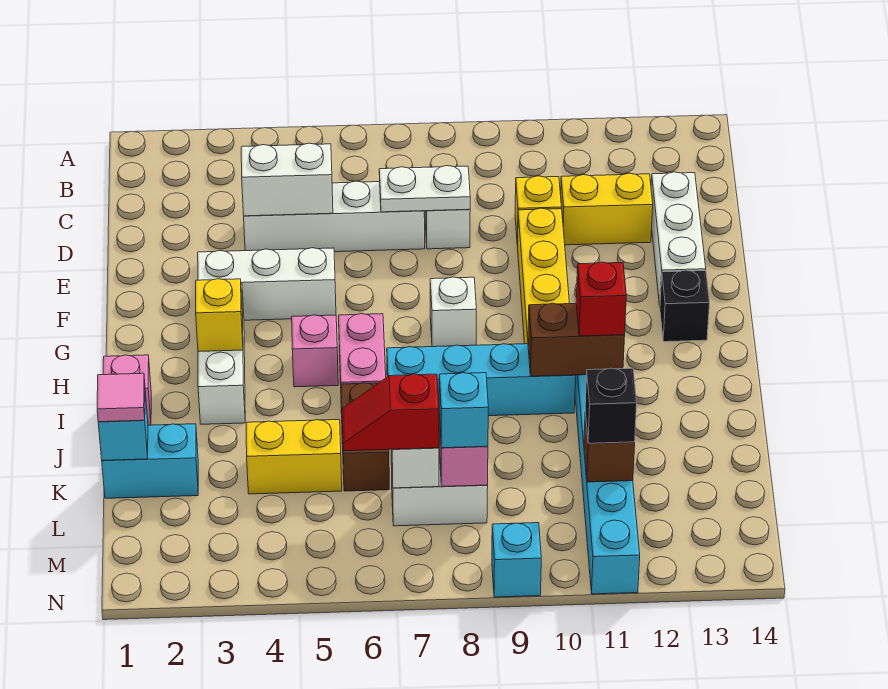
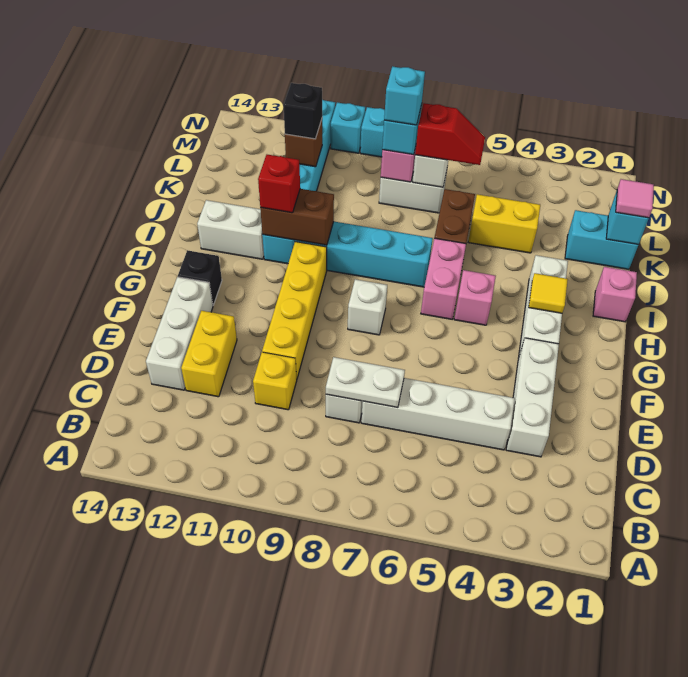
white brick D4:D5 level 2 -> white brick I12:I13 level 1
yellow brick D11:D12 level 1 -> yellow brick D12:E12 level 1
white brick F3:F5 level 1 -> white brick D3:F3 level 1
yellow brick H3 level 2 -> yellow tile H3 level 2
none -> cyan brick L8 level 4
none -> cyan brick N10 level 1

